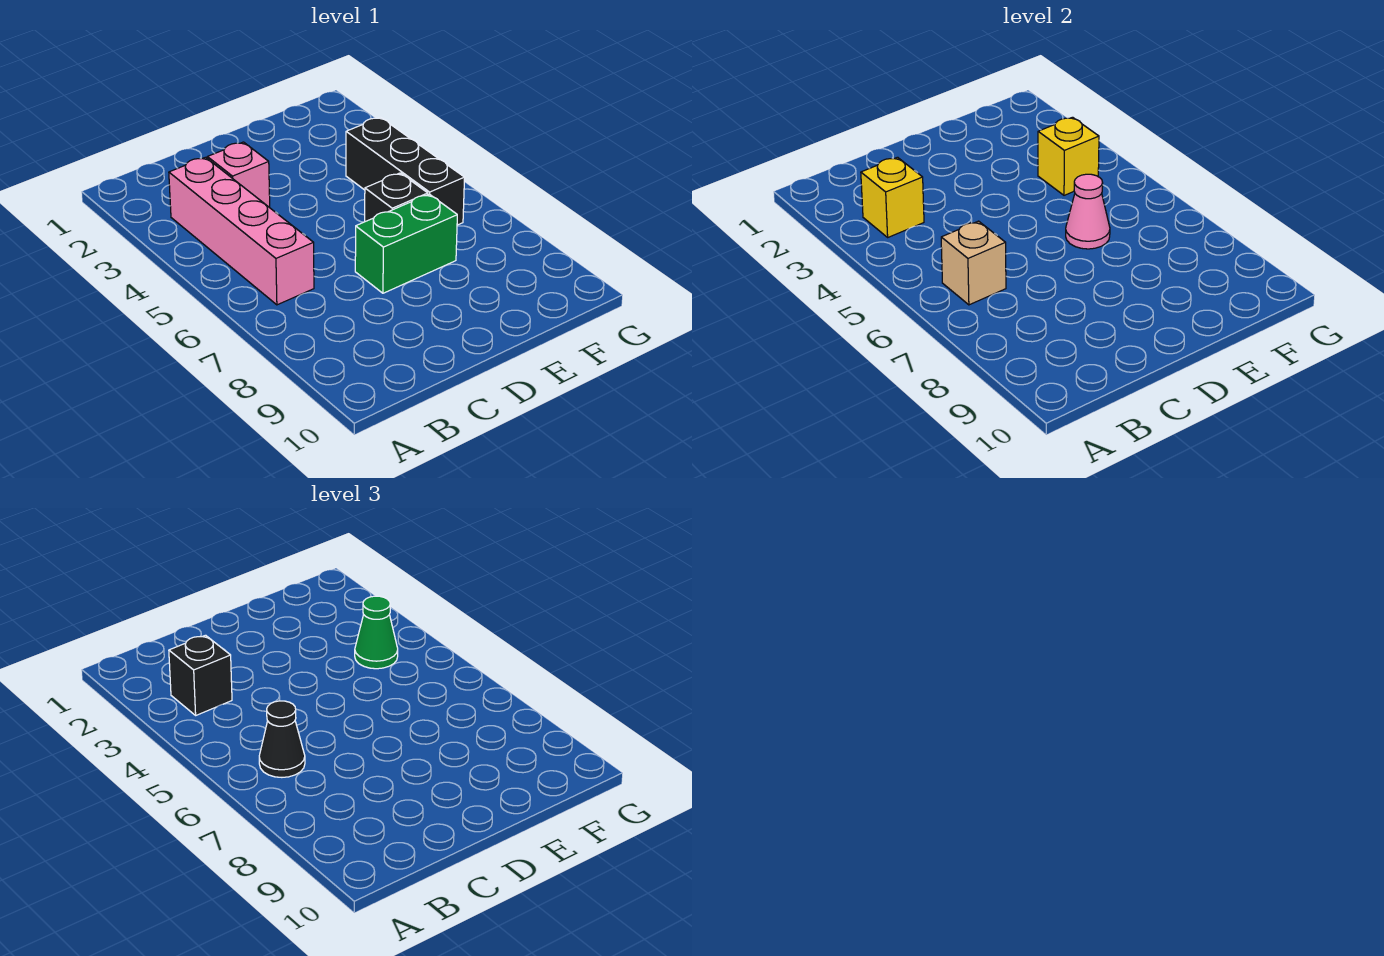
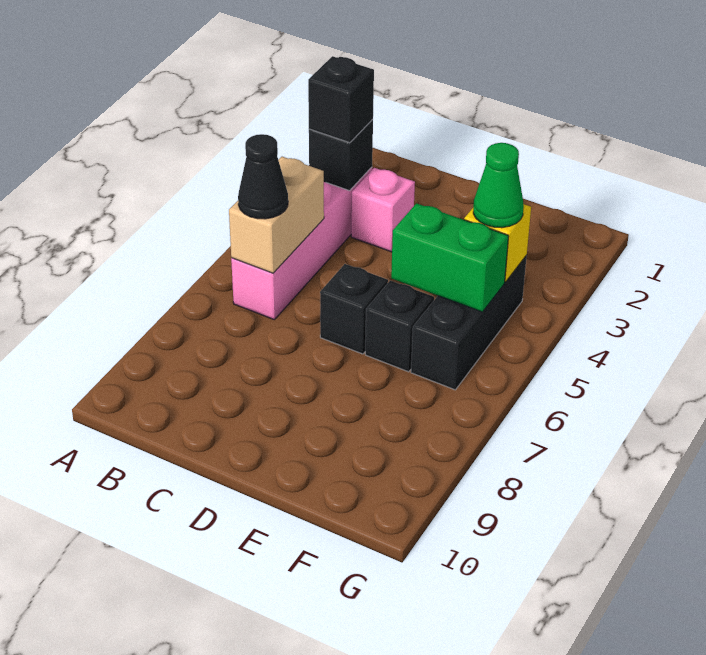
yellow brick B3 level 2 -> black brick B3 level 2
tan brick B6 level 2 -> tan brick B5:B6 level 2
none -> black brick D6 level 1
green brick D7:E7 level 1 -> green brick E5:F5 level 2
pink cone E6 level 2 -> none

